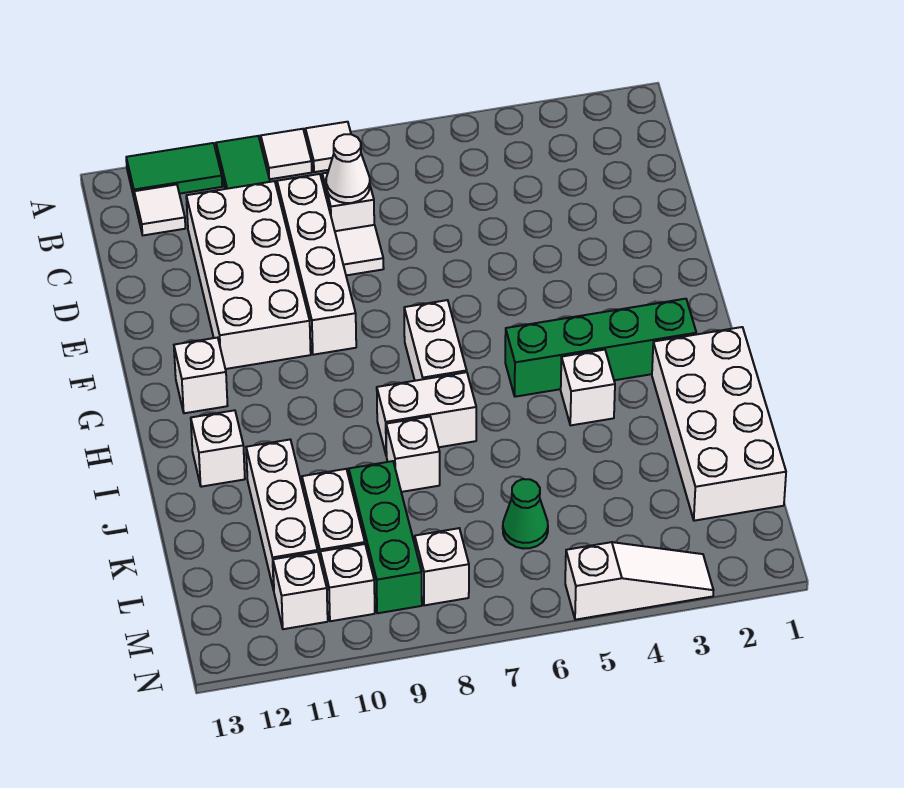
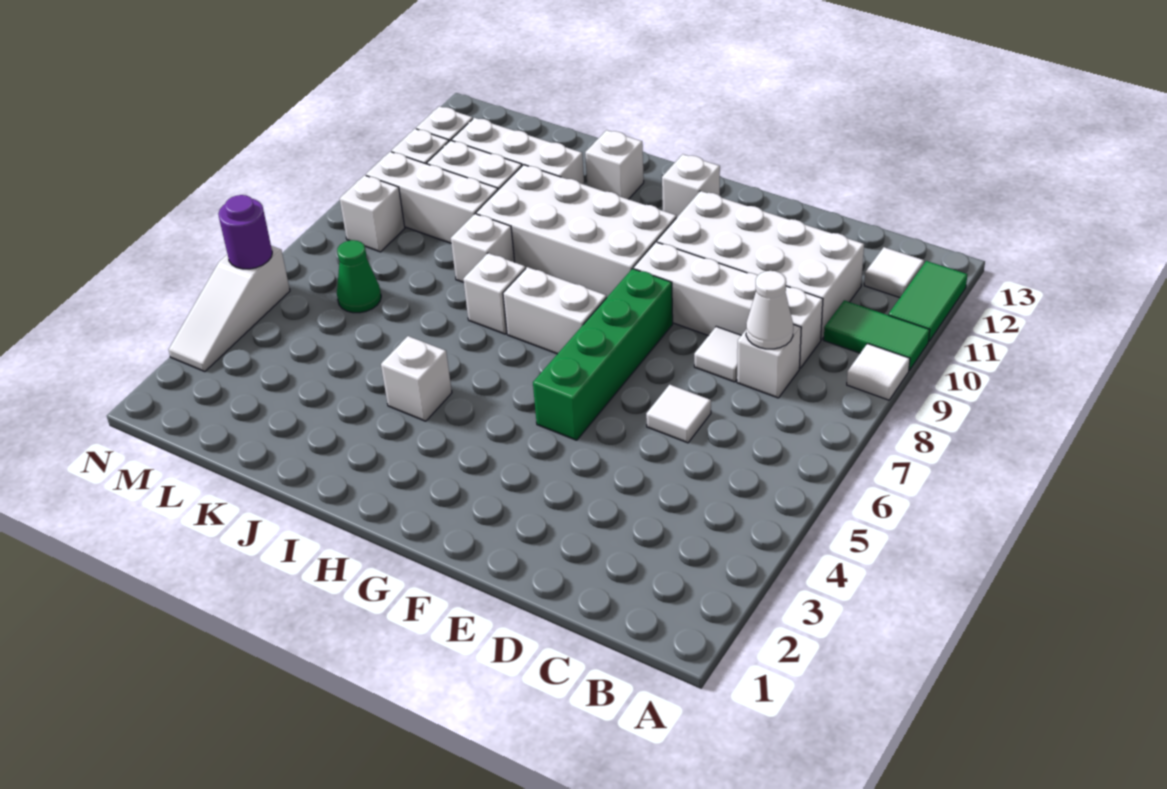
white tile A8 level 1 -> white tile D6 level 1
green brick H2:H5 level 1 -> green brick F5:F8 level 1
white brick I1:L2 level 1 -> white brick G9:J10 level 1
white brick I7:I8 level 1 -> white brick I7 level 1
green brick K9:M9 level 1 -> white brick K9:M9 level 1
none -> purple round brick N5 level 2

